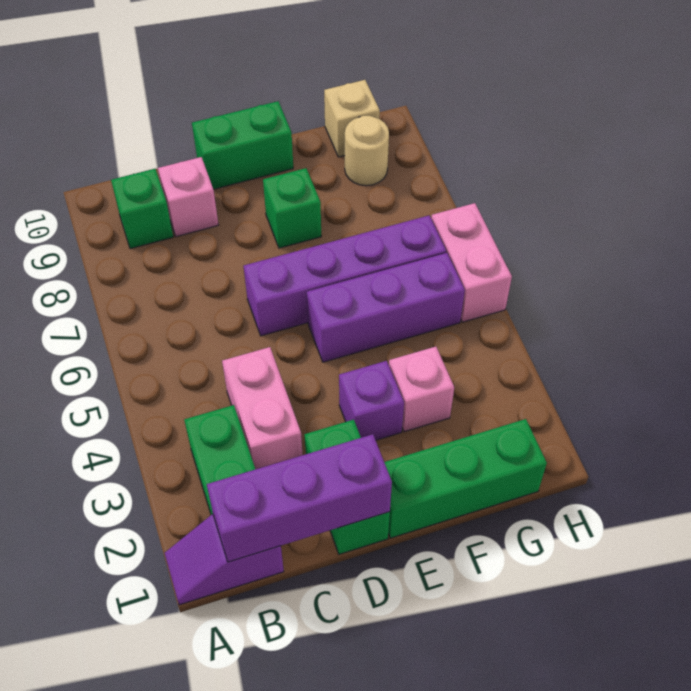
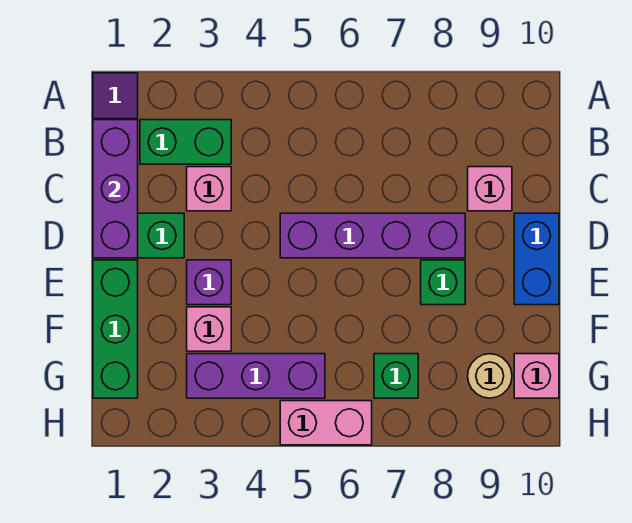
green brick B9 level 1 -> green brick G7 level 1
pink brick C3:C4 level 1 -> pink brick C3 level 1
purple brick D6:G6 level 1 -> purple brick D5:D8 level 1
green brick D10:E10 level 1 -> blue brick D10:E10 level 1
purple brick E5:G5 level 1 -> purple brick G3:G5 level 1
tan brick G10 level 1 -> pink brick G10 level 1

